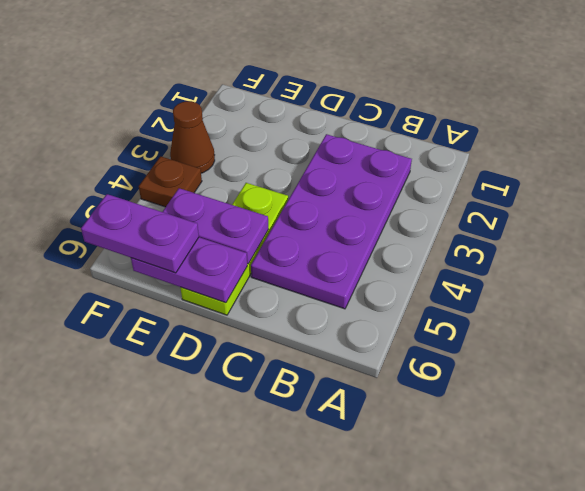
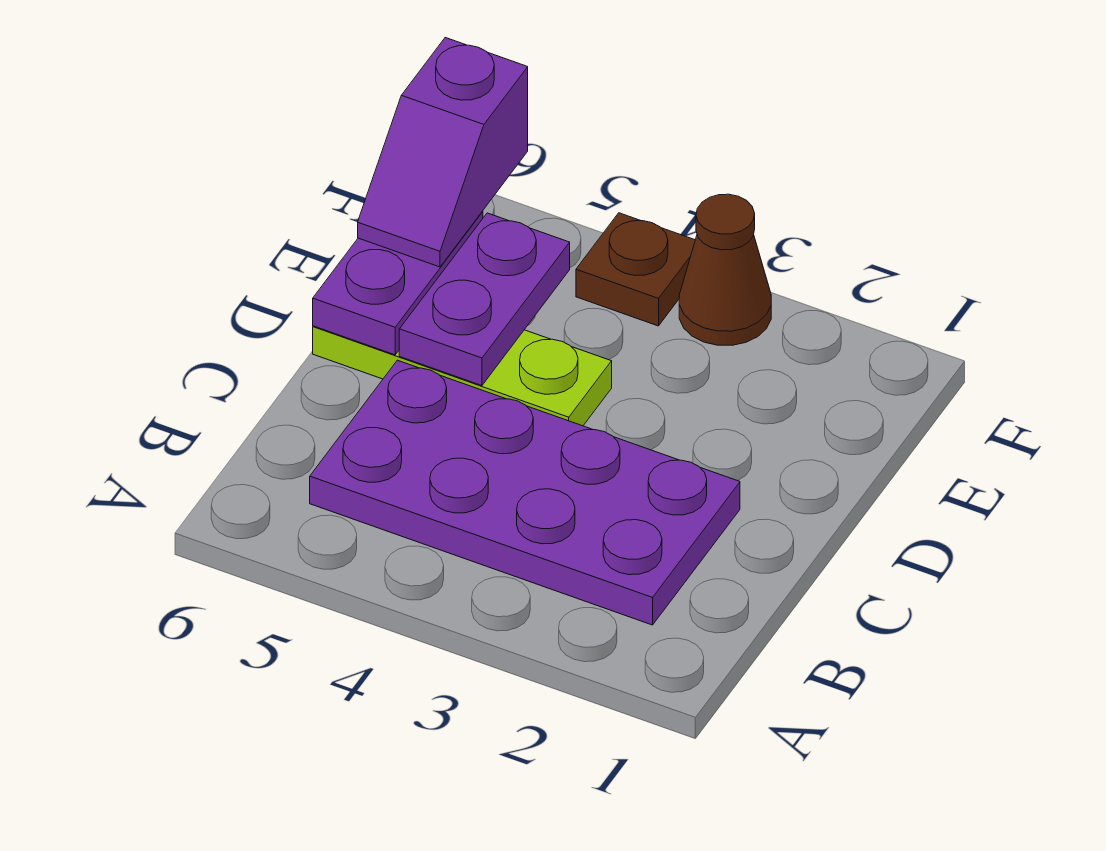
purple plate E6:F6 level 3 -> purple slope E6:F6 level 3 top F

